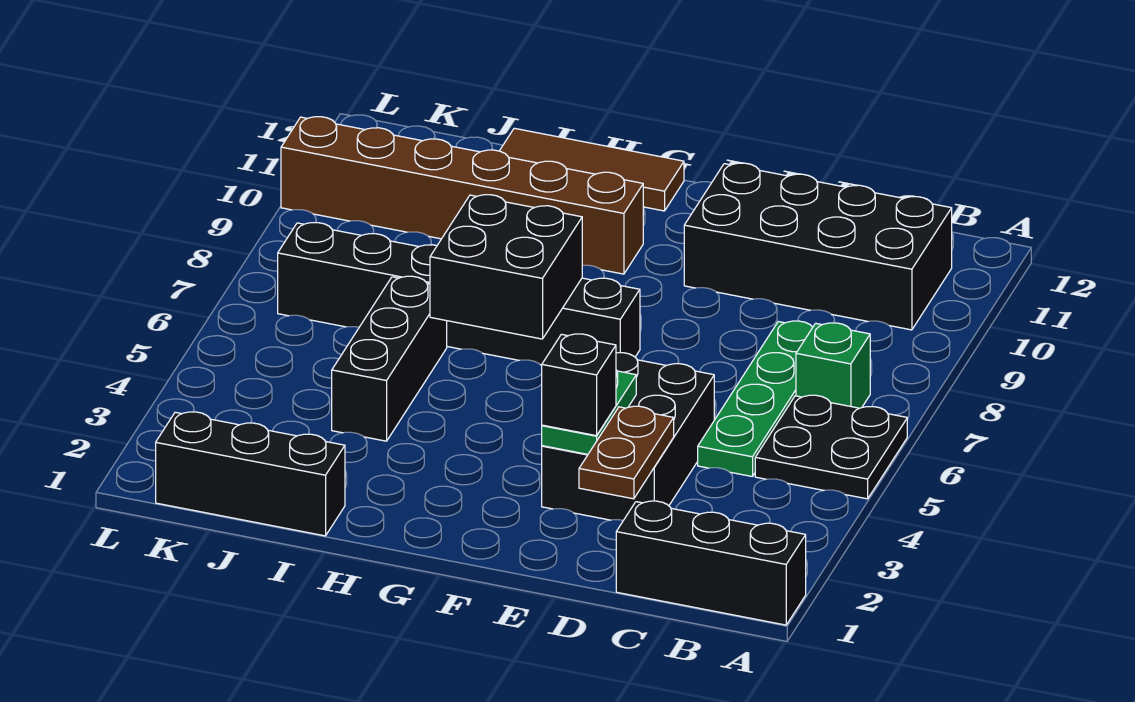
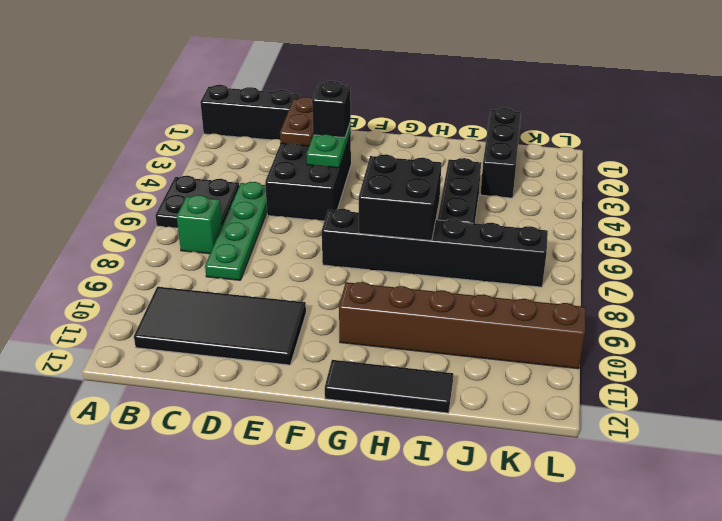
black brick B10:E11 level 1 -> black tile B10:E11 level 1
brown tile G12:I12 level 1 -> black tile G12:I12 level 1
black brick I1:K1 level 1 -> black brick J1:J3 level 1

